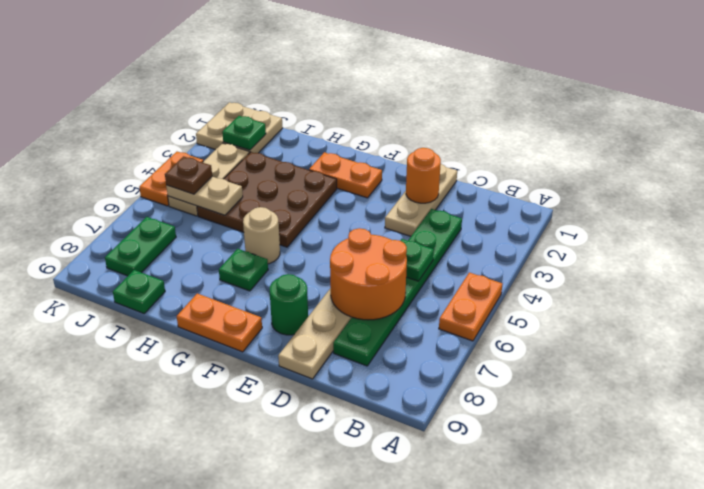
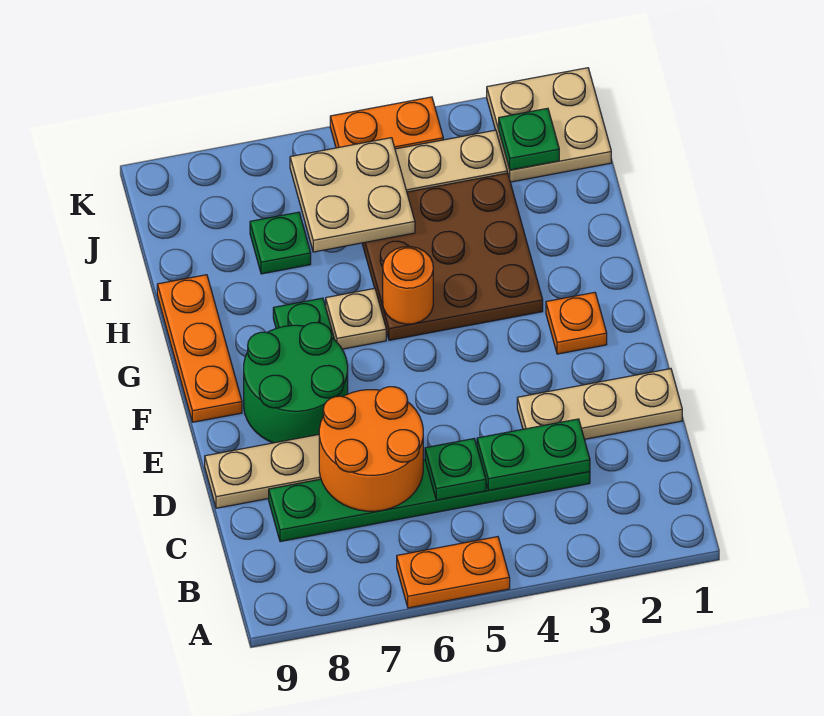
orange round brick D2 level 2 -> orange round brick G5 level 2
green round brick E8 level 1 -> green round brick E7:F8 level 1
orange plate F2:G2 level 1 -> orange plate F2 level 1
orange plate F9:G9 level 1 -> orange plate F9:H9 level 1
tan round brick G6 level 1 -> tan plate G6 level 1
tan plate I5:J5 level 2 -> tan plate I5:J6 level 2
green plate I9 level 1 -> green plate I7 level 1
brown plate J5 level 3 -> none
green plate J7:J8 level 1 -> green plate C3:C4 level 2

